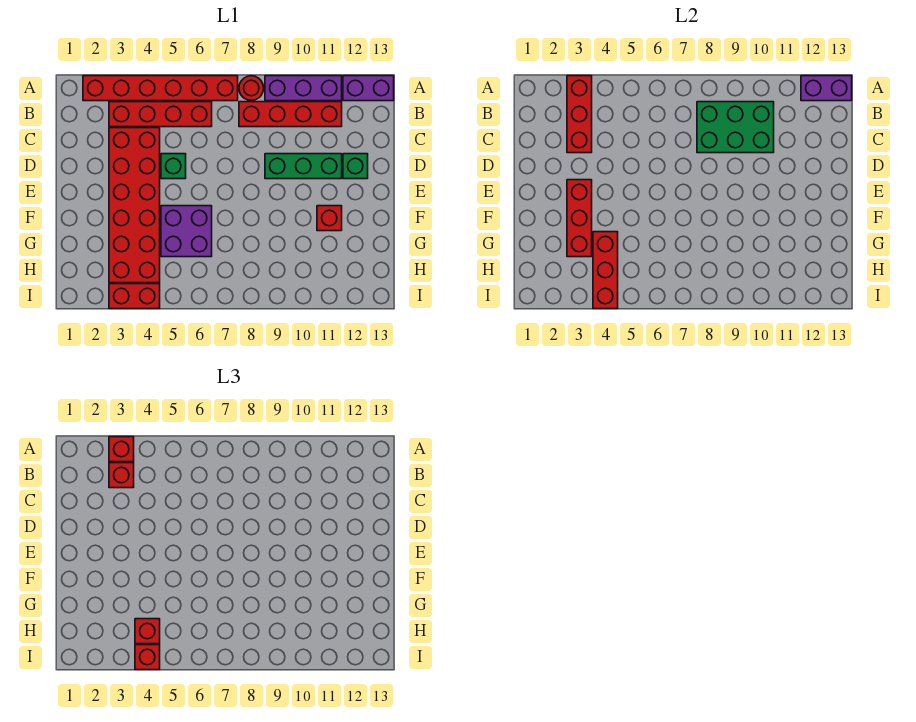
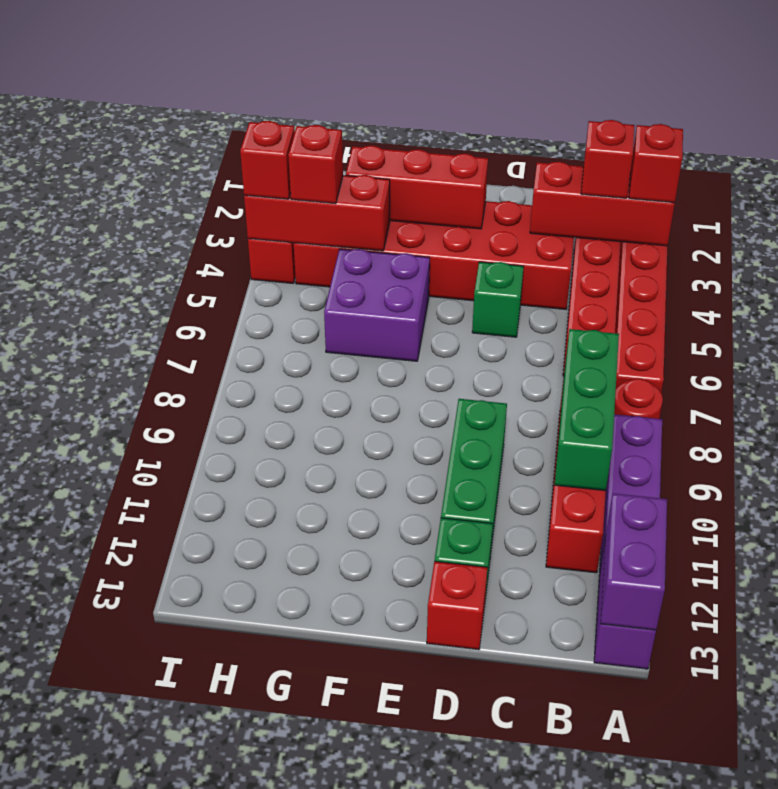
green brick B8:C10 level 2 -> green brick B8:B10 level 2
red brick F11 level 1 -> red brick D13 level 1

